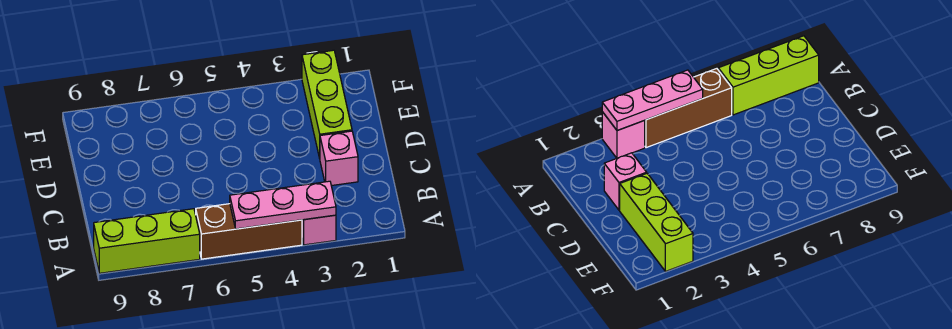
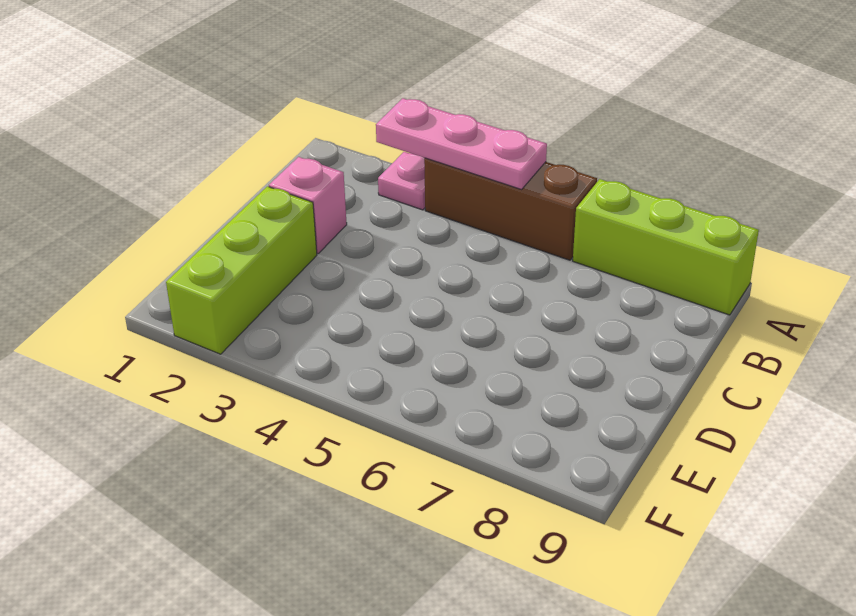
pink brick A3 level 1 -> pink plate A3 level 1

